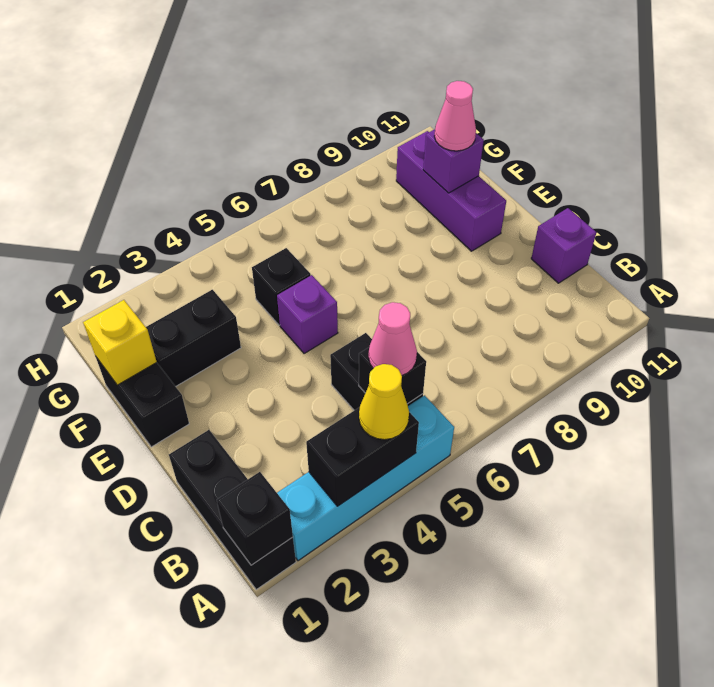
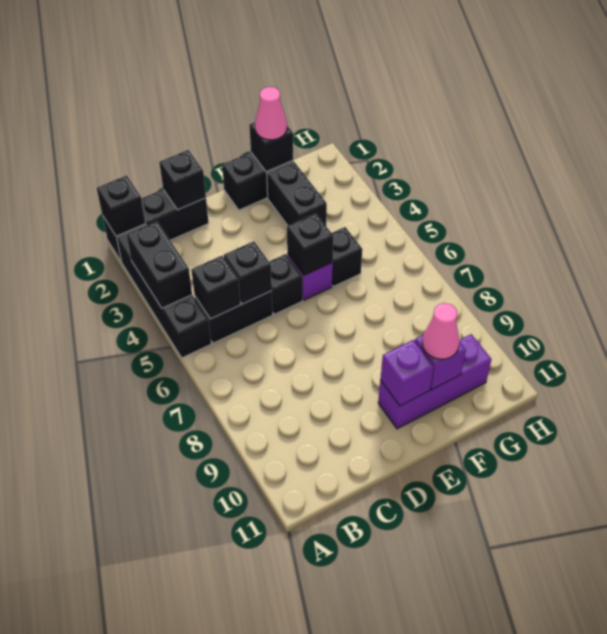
cyan brick A2:A5 level 1 -> black brick A2:A5 level 1
yellow cone A4 level 3 -> none
pink cone B5 level 3 -> pink cone F1 level 3
none -> black brick C1 level 2
none -> black brick C5 level 2
purple brick C11 level 1 -> purple brick E10 level 2
none -> black brick D5 level 1
none -> black brick E5 level 2
yellow brick F1 level 2 -> black brick F1 level 2

